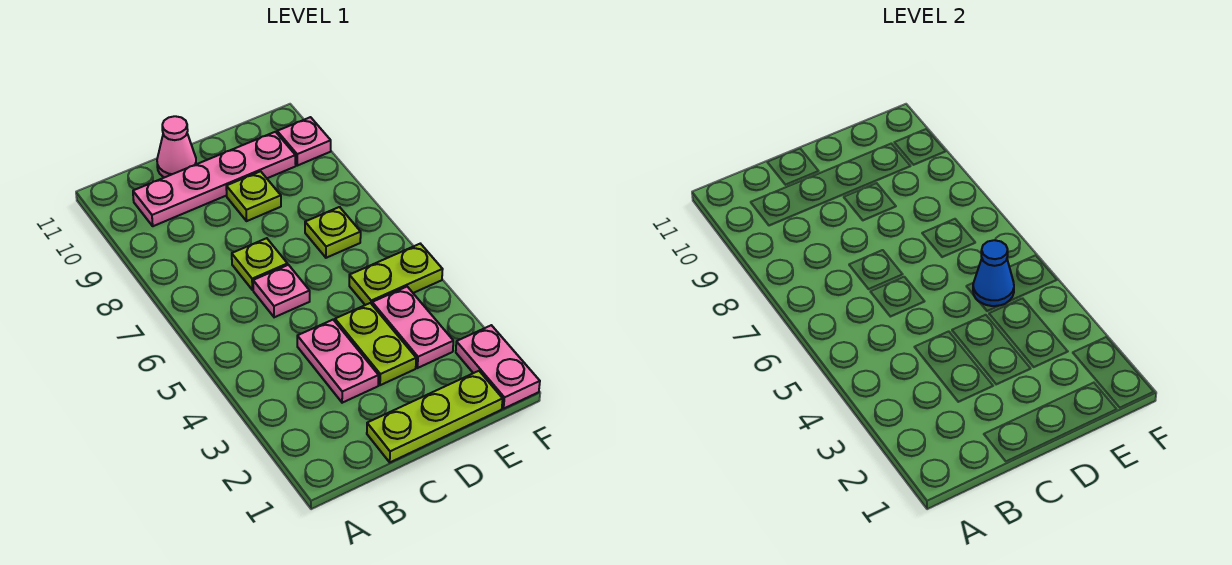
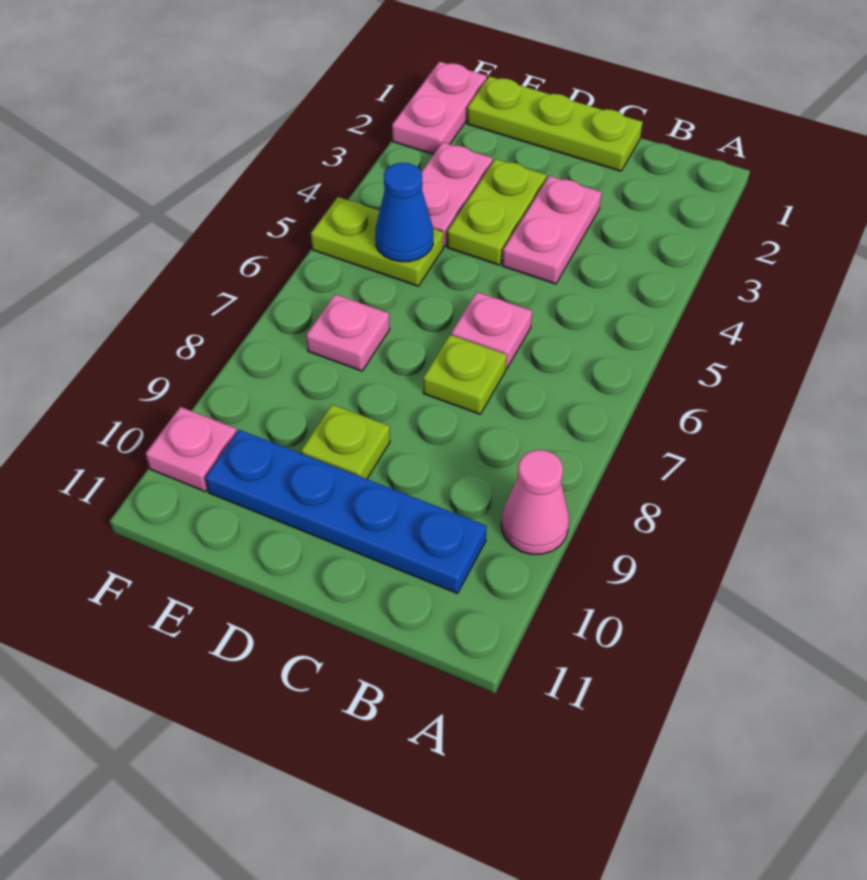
pink plate B10:E10 level 1 -> blue plate B10:E10 level 1
pink cone C11 level 1 -> pink cone A9 level 1
lime plate E7 level 1 -> pink plate E7 level 1

